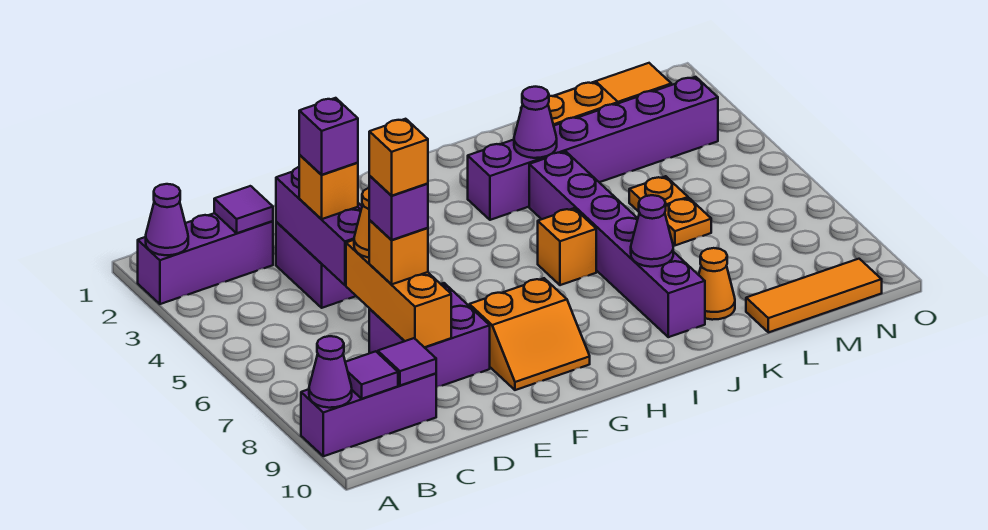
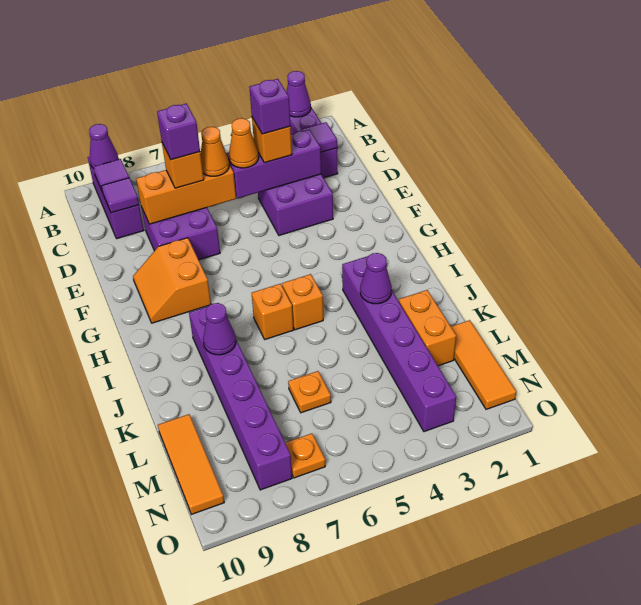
orange brick D7 level 5 -> orange brick I5 level 1
purple brick J4:J9 level 1 -> purple brick I8:N8 level 1
orange cone K9 level 1 -> orange cone D5 level 3
orange plate L5 level 1 -> orange plate N7 level 1

